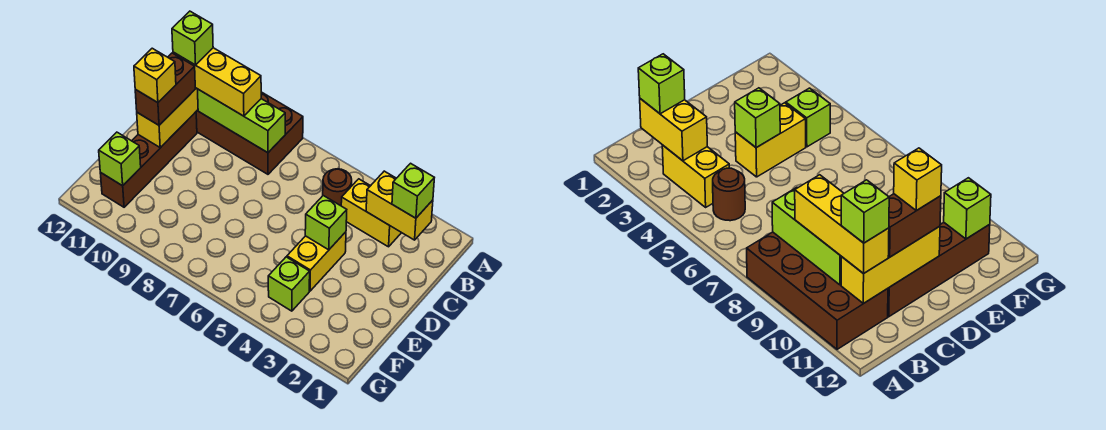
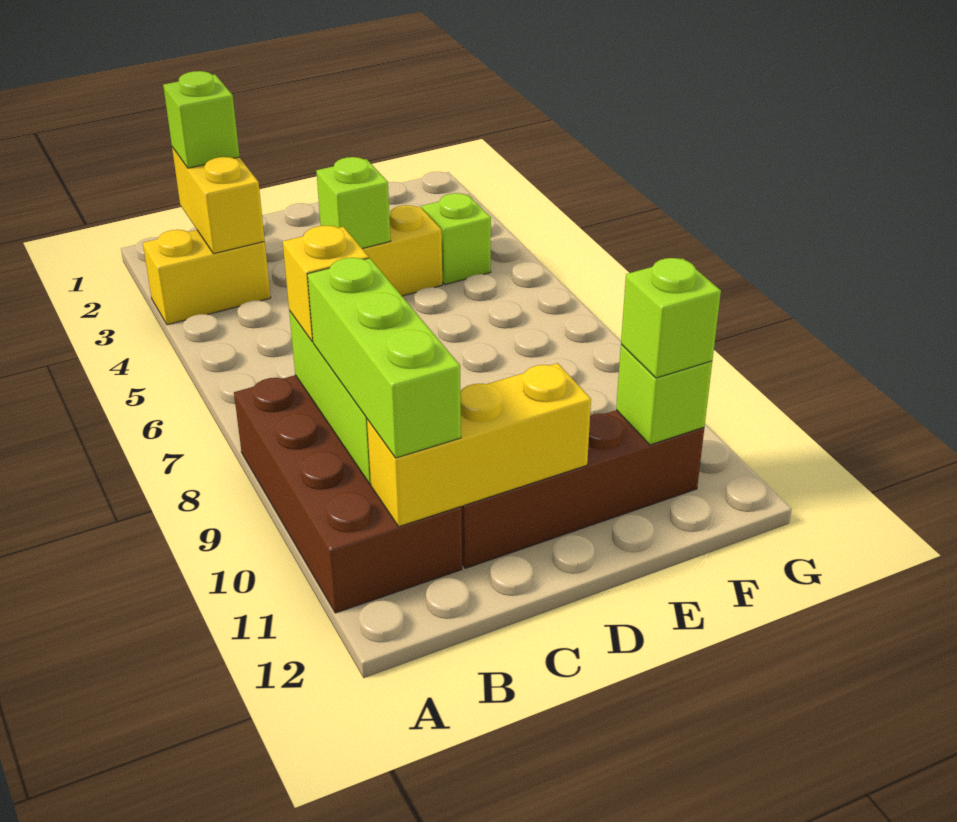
yellow brick B3:B4 level 1 -> yellow brick A3:B3 level 1
brown round brick B5 level 1 -> none
yellow brick B9:B11 level 3 -> lime brick B9:B11 level 3
lime brick B11 level 4 -> lime brick F11 level 3
brown brick C11:D11 level 3 -> none
yellow brick D11 level 4 -> yellow brick B8 level 3

